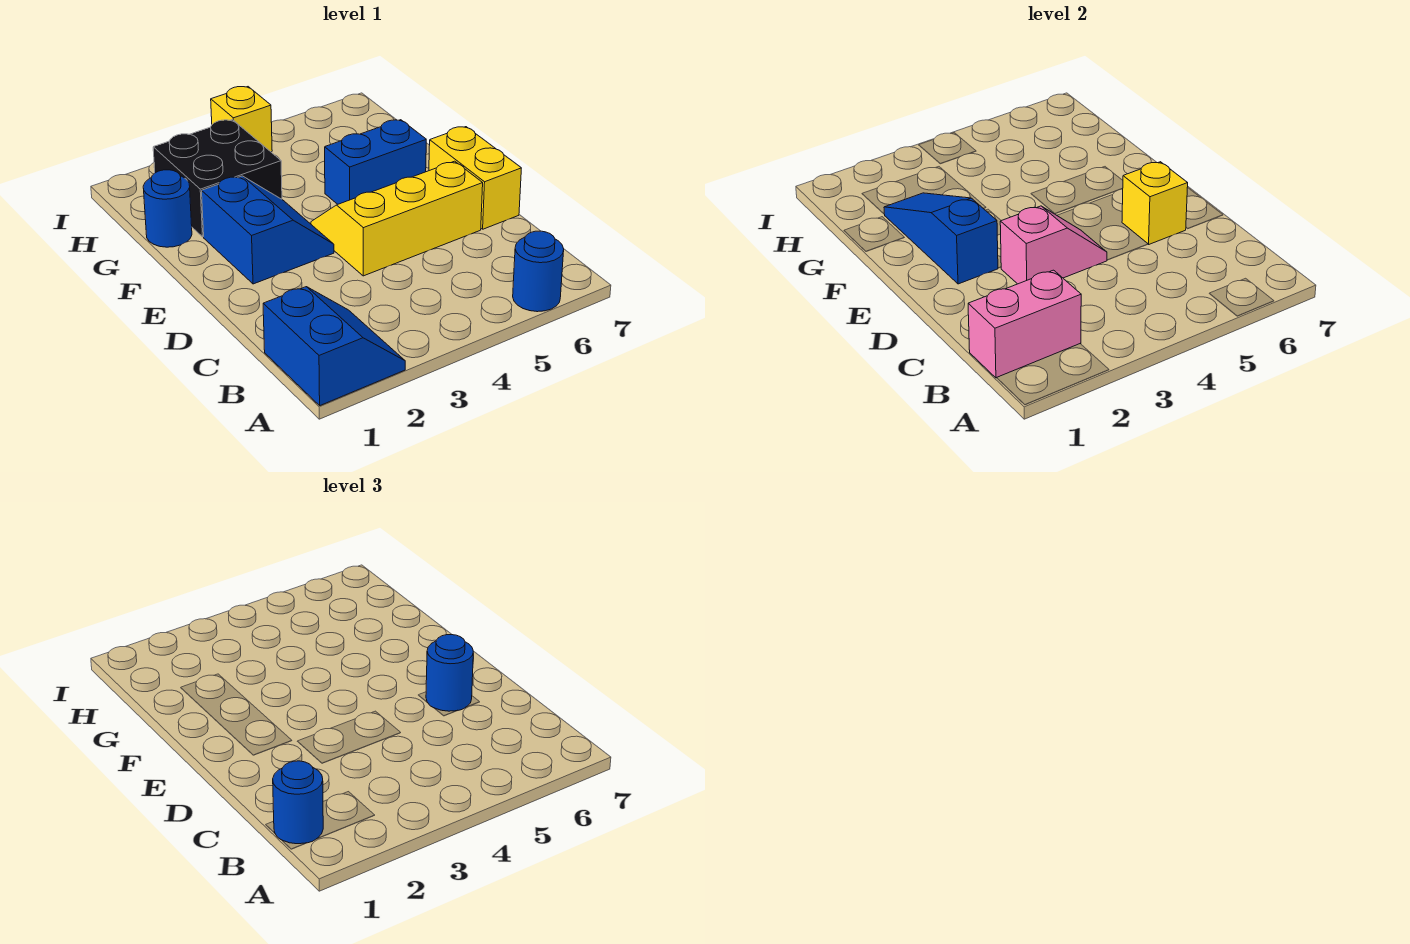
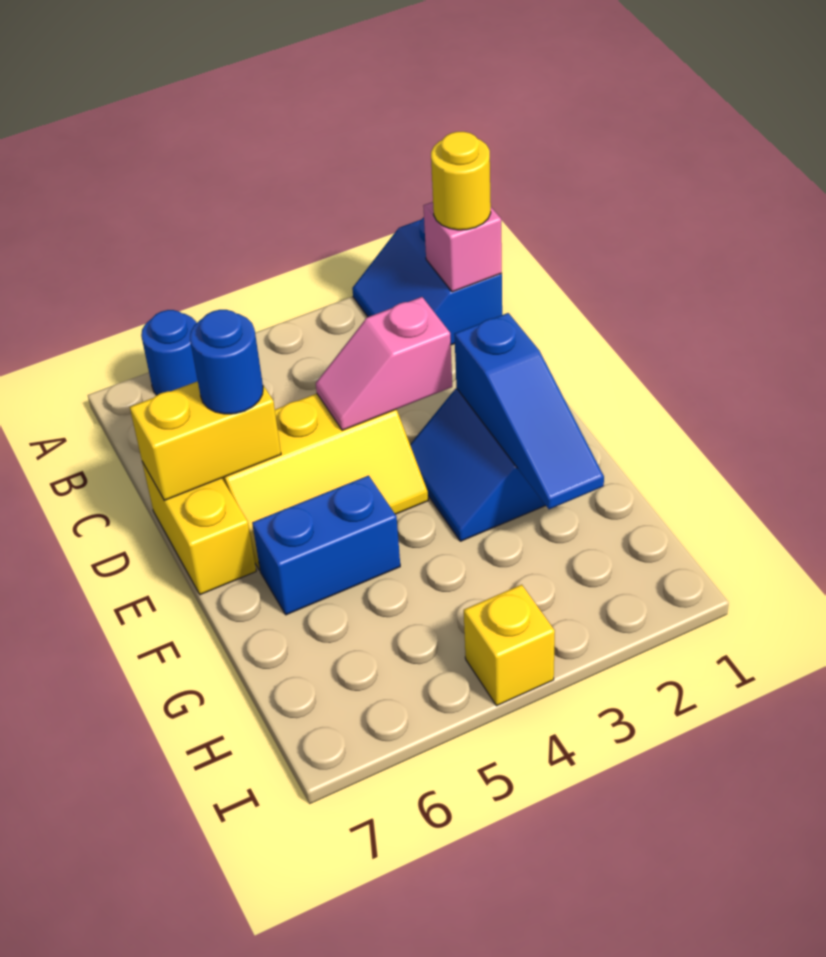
pink brick B1:B2 level 2 -> pink brick B1 level 2
blue round brick B1 level 3 -> yellow round brick B1 level 3
yellow brick D6 level 2 -> yellow brick D6:D7 level 2
blue round brick G1 level 1 -> none
black brick G2:H3 level 1 -> none

